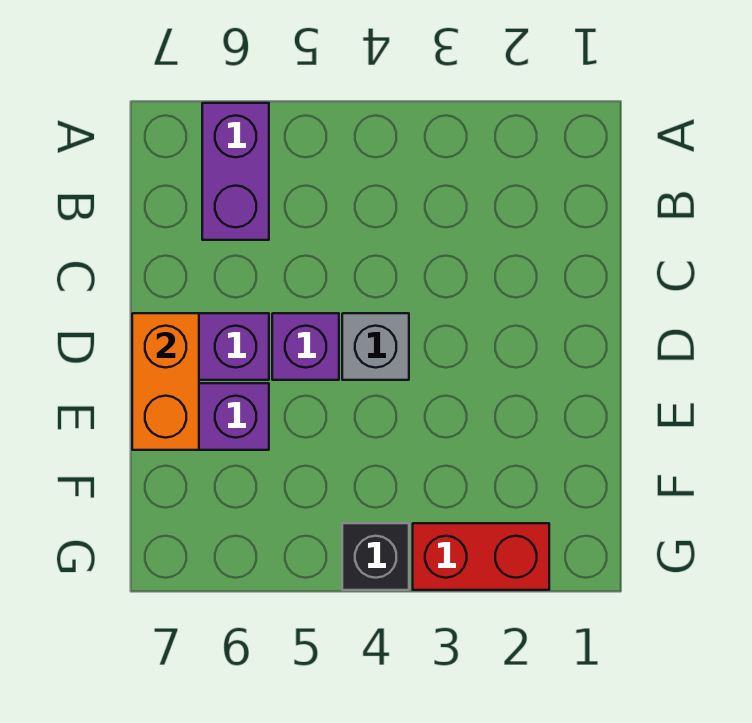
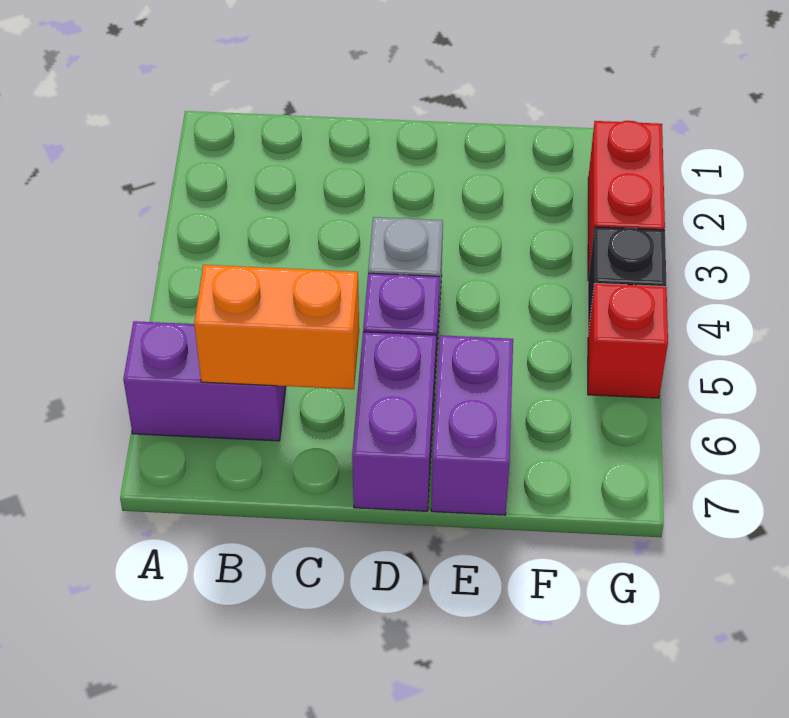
orange brick D7:E7 level 2 -> orange brick B6:C6 level 2
none -> red brick G5 level 1

